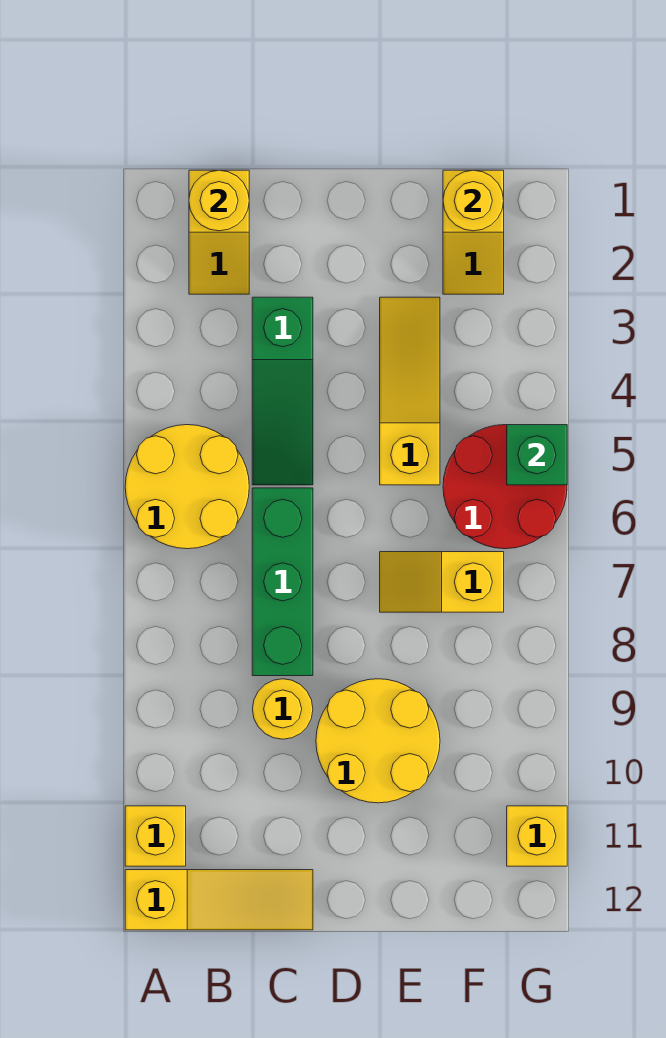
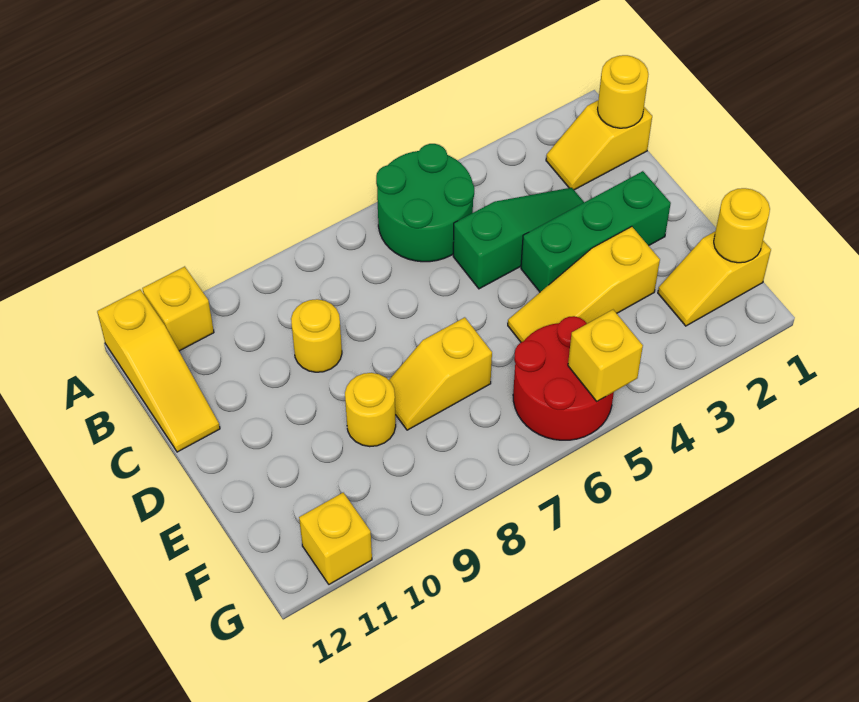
yellow round brick A5:B6 level 1 -> green round brick A5:B6 level 1
green slope C3:C5 level 1 top 3 -> green slope C3:C5 level 1 top 5
green brick C6:C8 level 1 -> green brick D2:D4 level 1
yellow round brick D9:E10 level 1 -> yellow round brick E9 level 1
yellow slope E3:E5 level 1 top 5 -> yellow slope E3:E5 level 1 top 3
yellow slope E7:F7 level 1 top F -> yellow slope E7:E8 level 1 top 7
green brick G5 level 2 -> yellow brick G5 level 2

